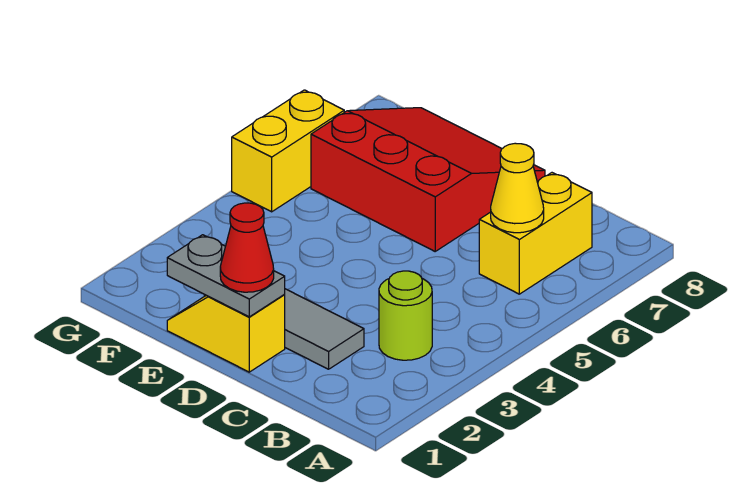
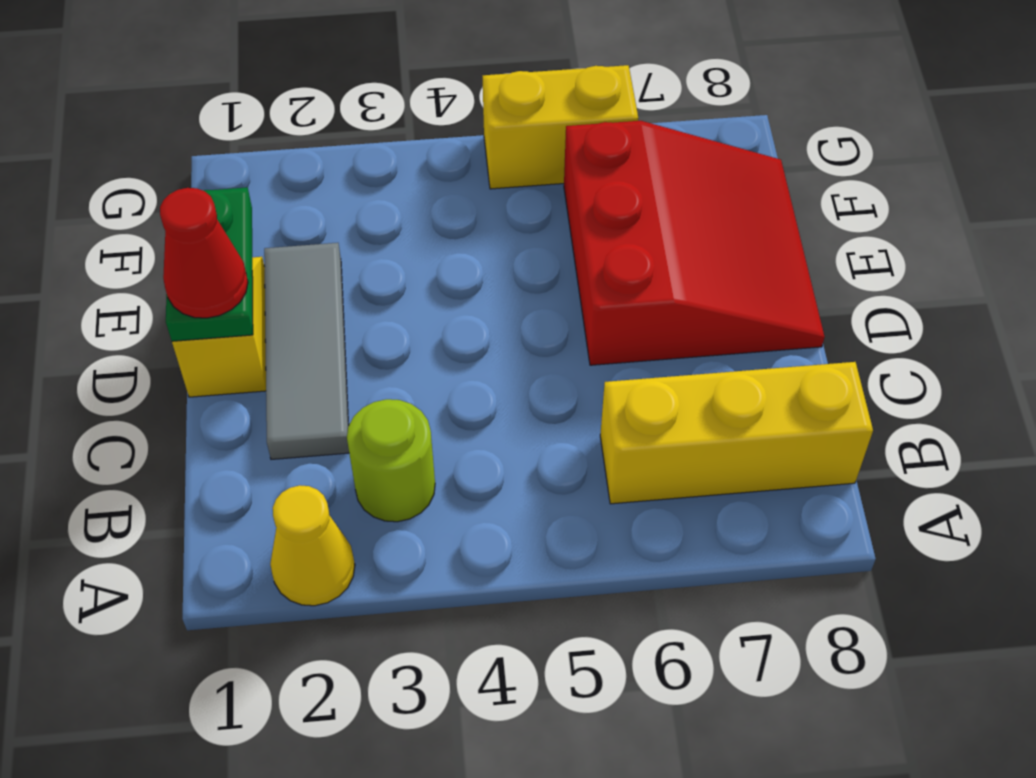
yellow brick B6:B7 level 1 -> yellow brick B6:B8 level 1
yellow cone B6 level 2 -> yellow cone A2 level 1
grey plate D1:E1 level 2 -> green plate D1:E1 level 2

